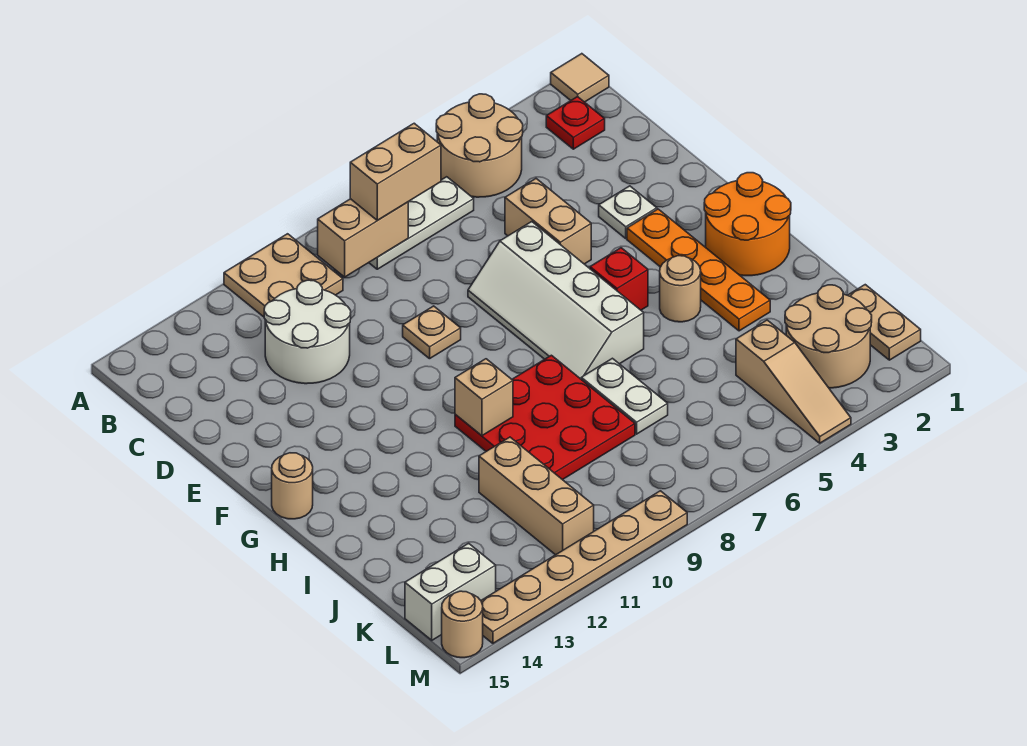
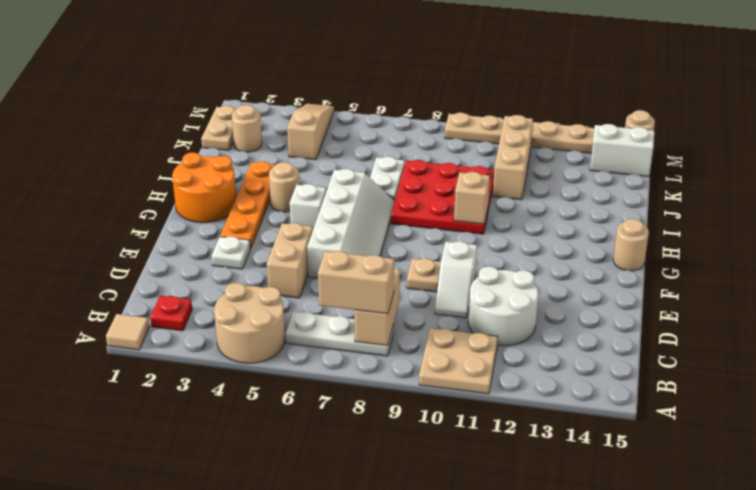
tan brick B8:B9 level 2 -> tan brick B8:C8 level 2
none -> white slope D10:E10 level 1 top E
red brick G5 level 1 -> white brick G5 level 1
tan round brick K2:L3 level 1 -> tan round brick K2 level 1

